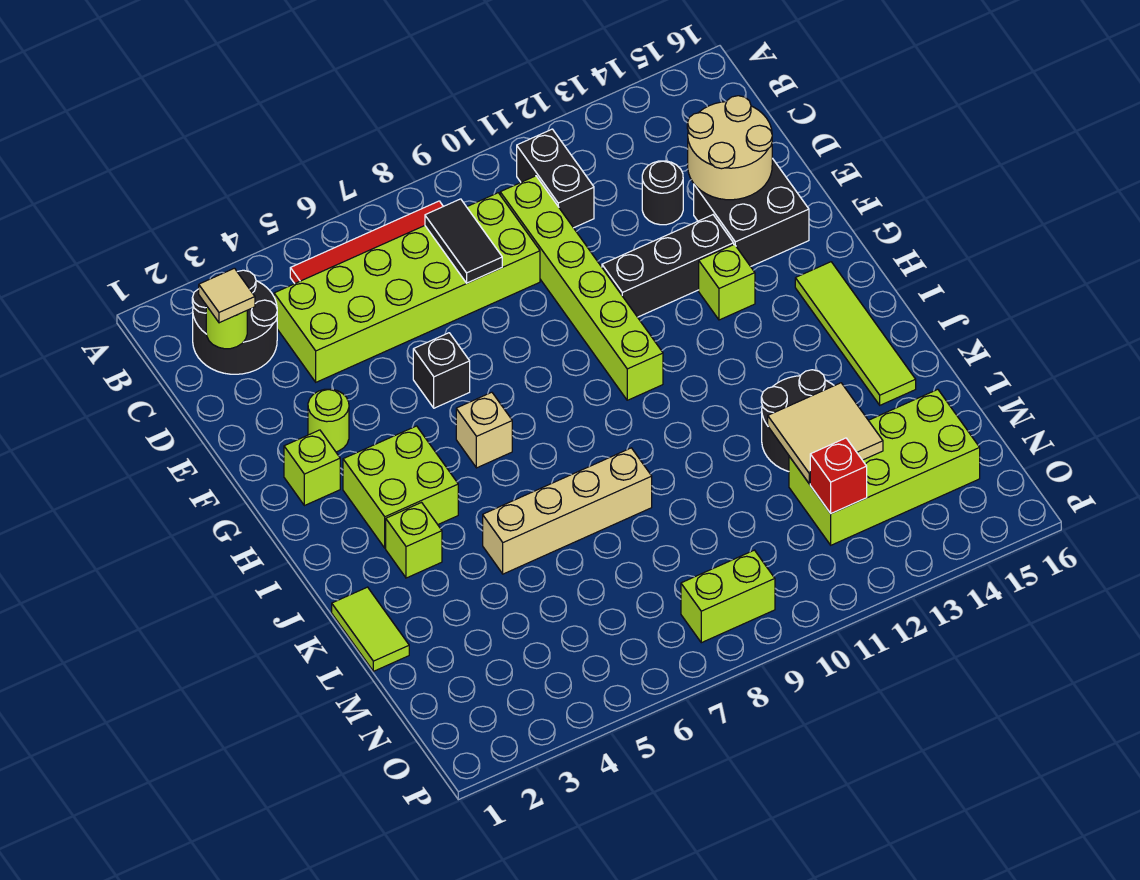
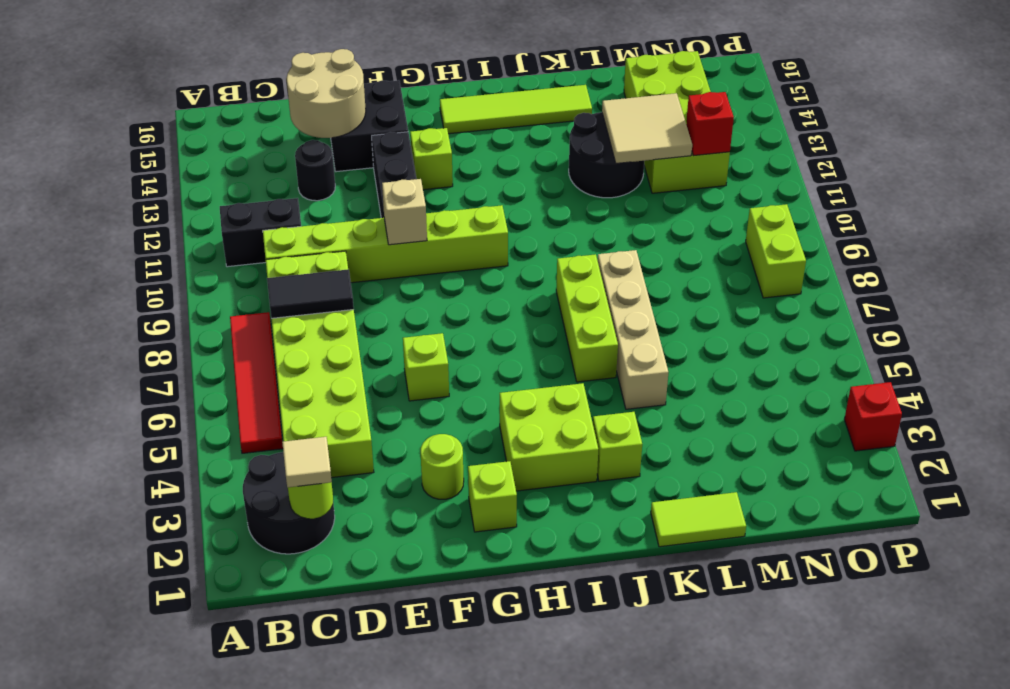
black brick F6 level 1 -> lime brick F6 level 1
tan brick H6 level 1 -> tan brick F10 level 2
none -> lime brick J6:J8 level 1
none -> red brick P3 level 1

